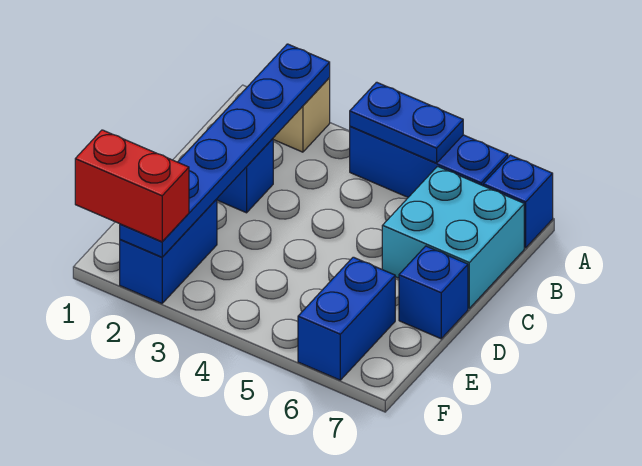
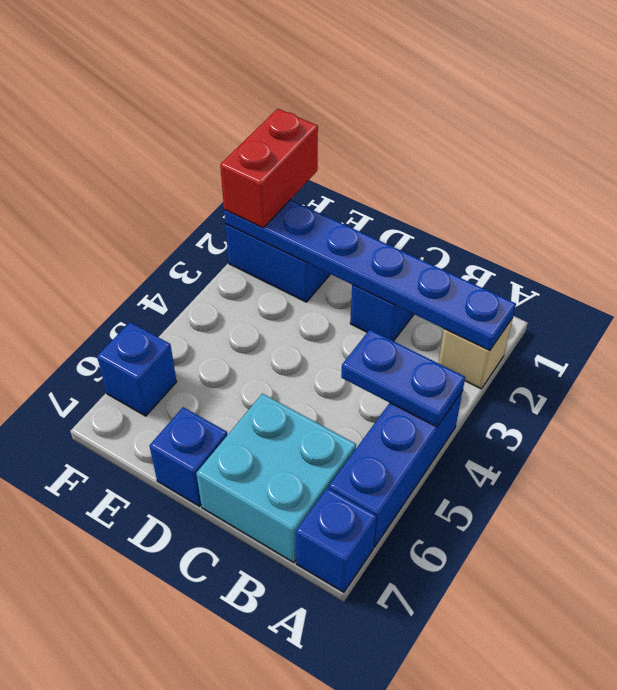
blue plate A4:A5 level 2 -> blue plate A4:B4 level 2
blue brick E6:F6 level 1 -> blue brick F6 level 1

